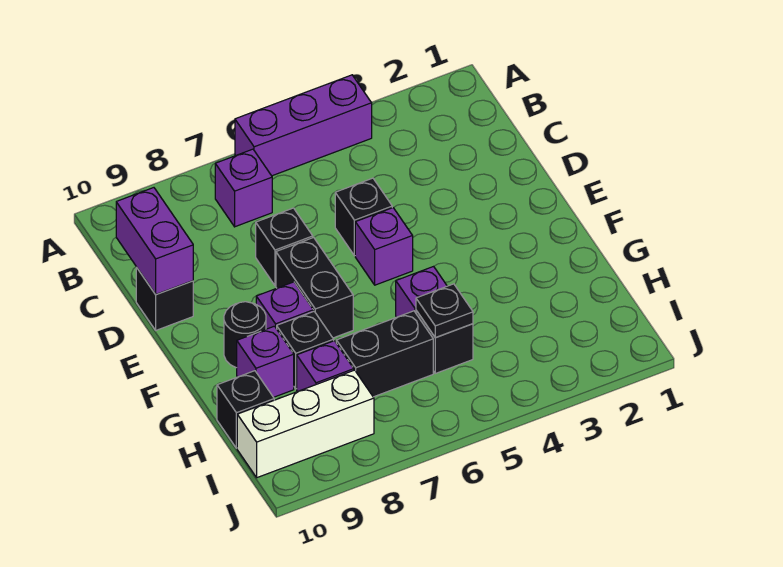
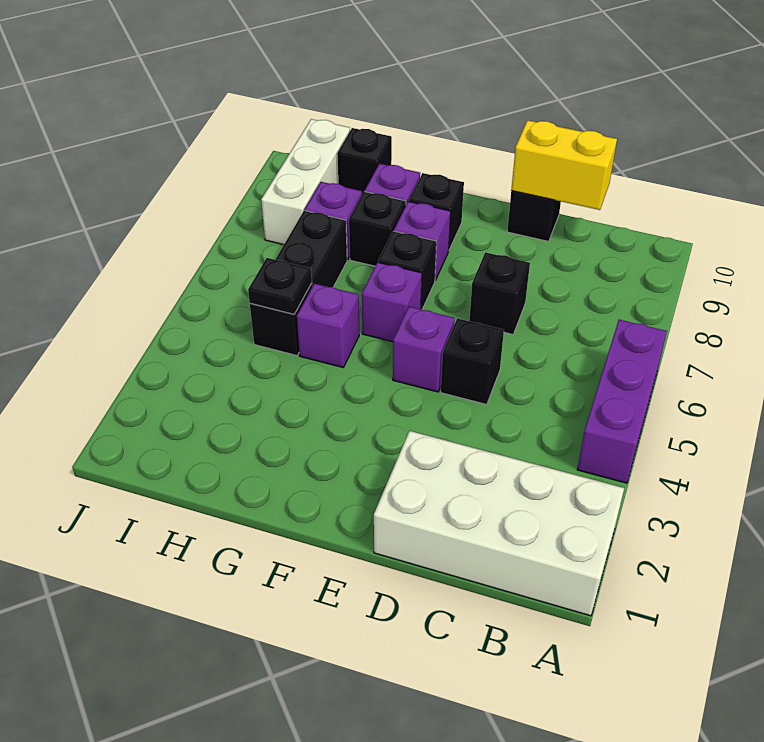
none -> white brick A1:D2 level 1
purple brick B7 level 1 -> purple brick F6 level 1
purple brick C10:D10 level 2 -> yellow brick C10:D10 level 2
black brick E7:F7 level 1 -> black brick F7 level 1
black round brick F9 level 1 -> black brick F9 level 1

